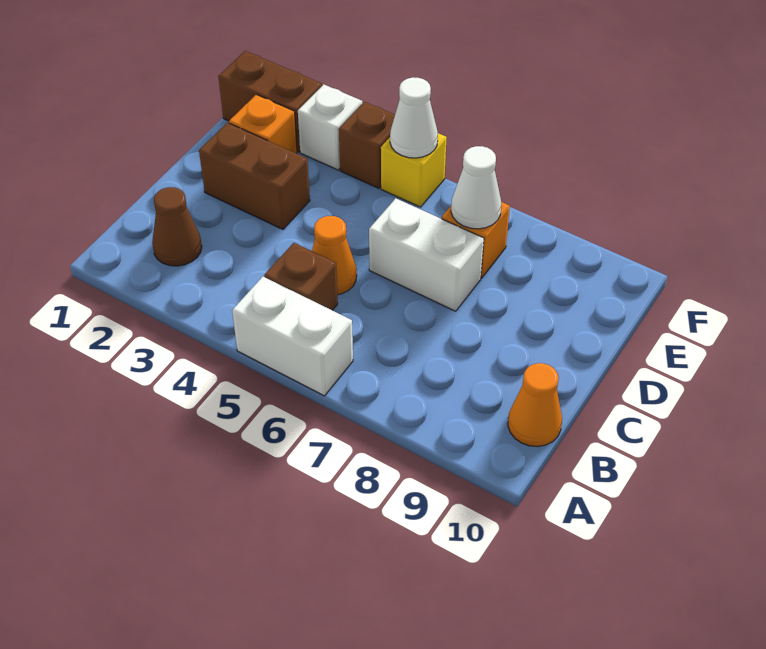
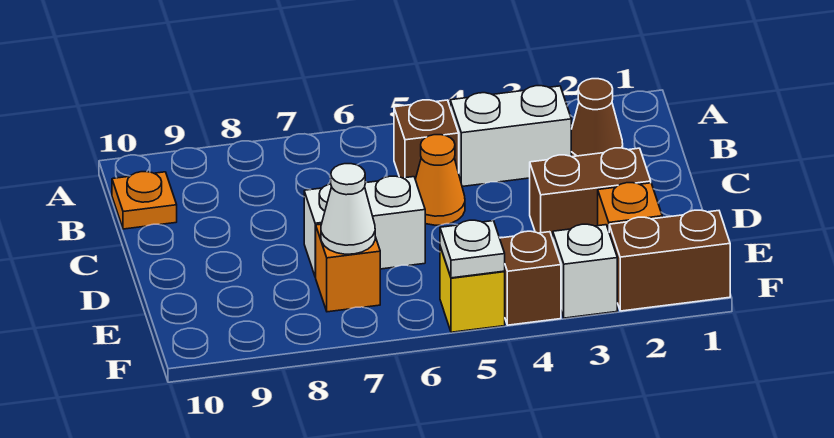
white brick A5:A6 level 1 -> white brick B3:B4 level 1
orange cone B10 level 1 -> orange plate B10 level 1
white cone F5 level 2 -> white plate F5 level 2

